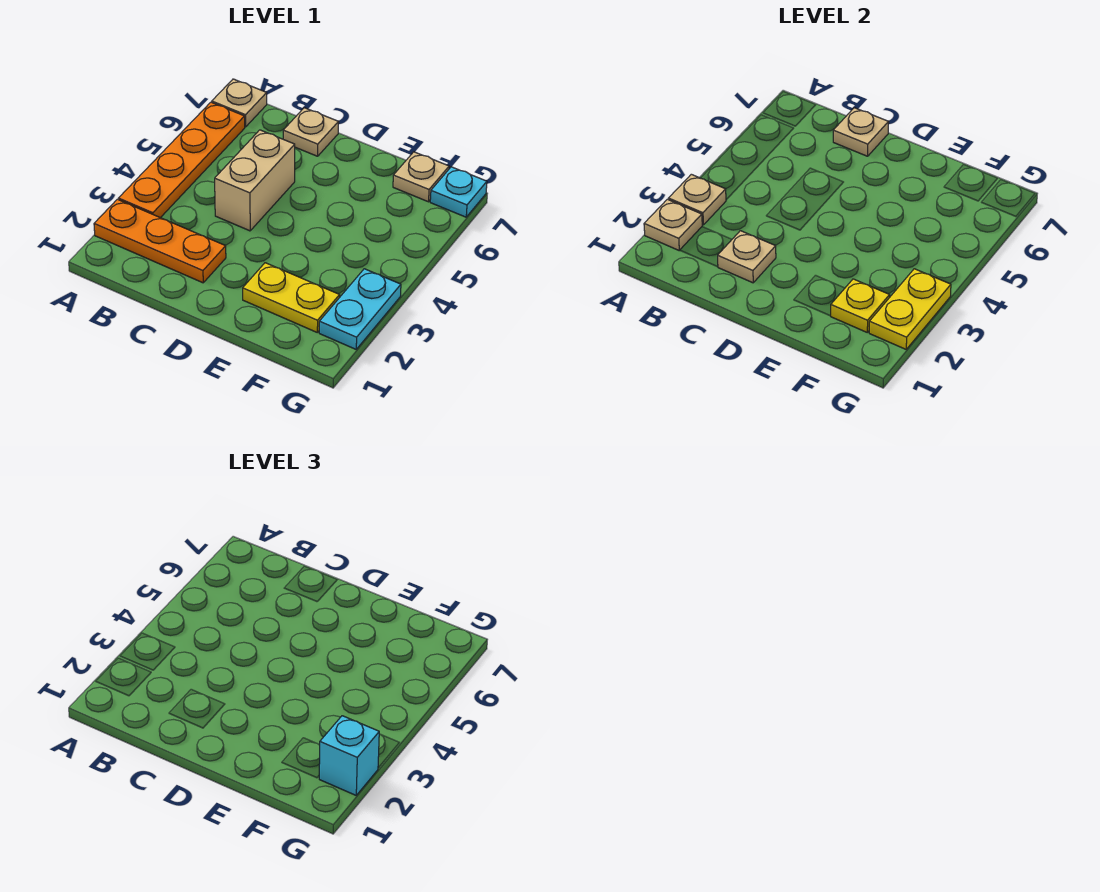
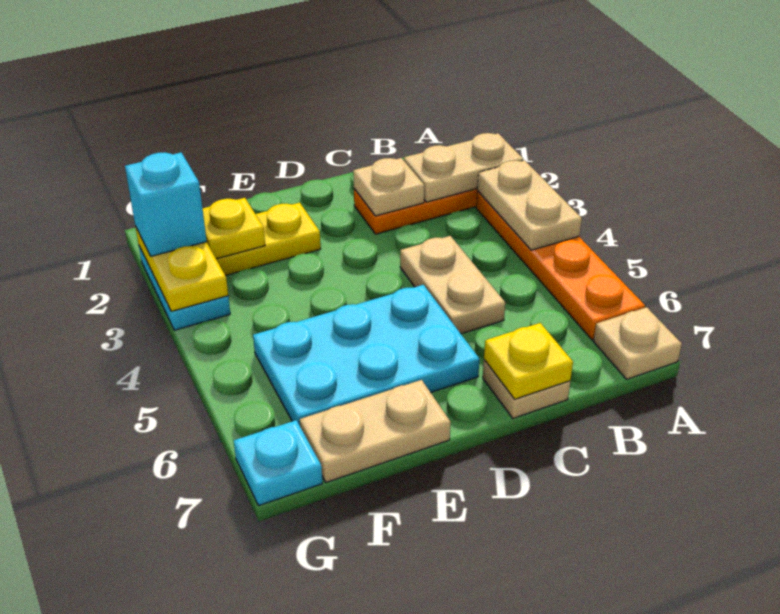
tan plate A2 level 2 -> tan plate A2:B2 level 2
tan plate A3 level 2 -> tan plate A3:A4 level 2
tan brick C4:C5 level 1 -> tan plate C4:C5 level 1
tan plate C7 level 2 -> yellow plate C7 level 2
none -> cyan plate D5:F6 level 1
tan plate F7 level 1 -> tan plate E7:F7 level 1

